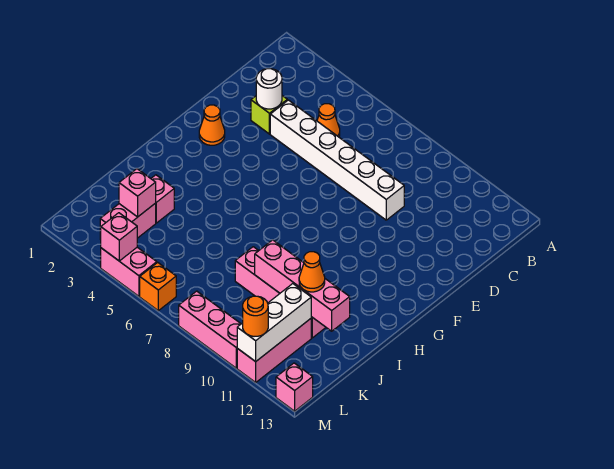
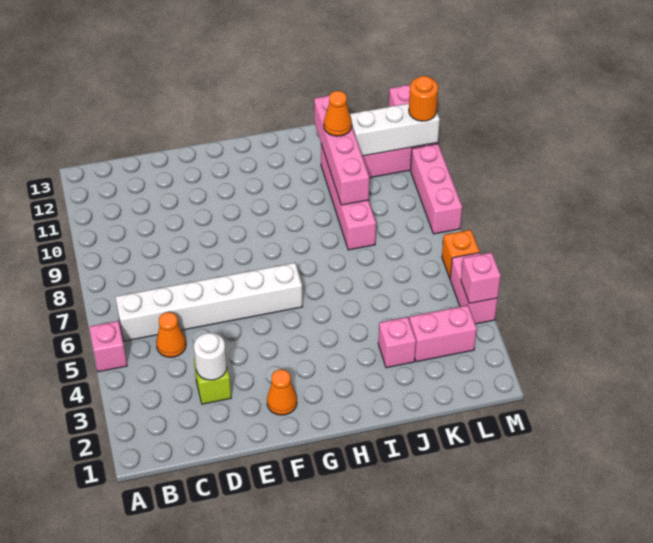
white brick D4:D9 level 1 -> white brick B6:G6 level 1
pink brick K3 level 2 -> pink brick A5 level 1

